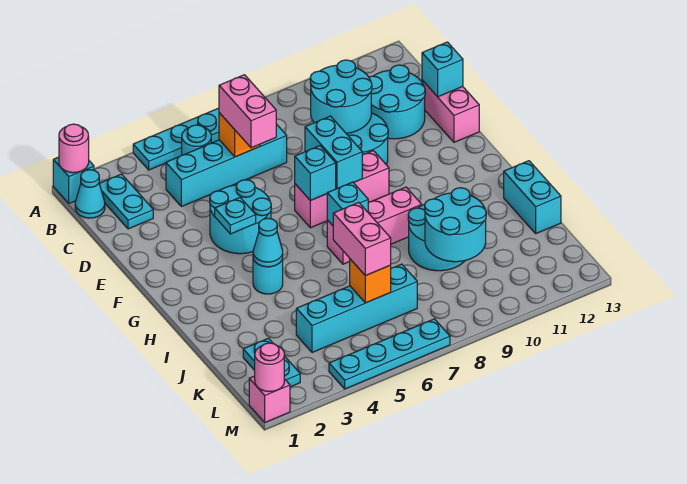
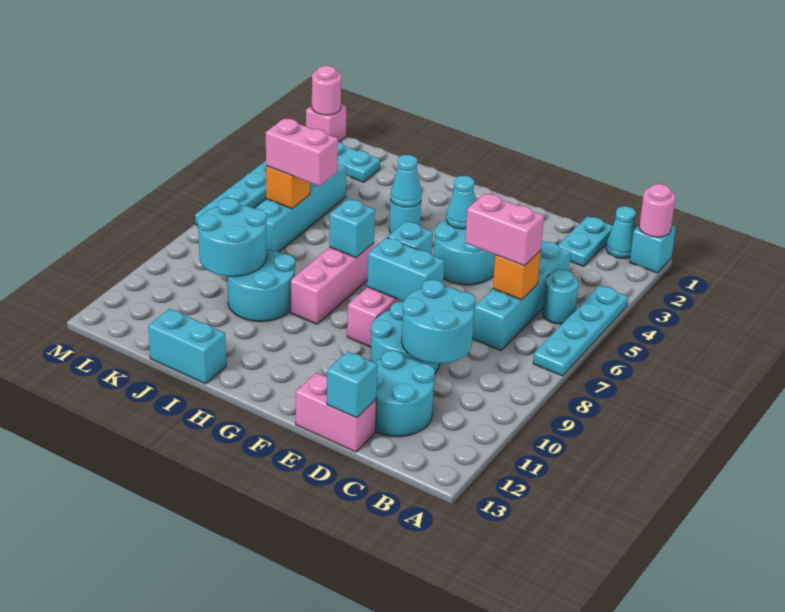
cyan plate B2:C2 level 1 -> cyan plate C1:C2 level 1
cyan plate F4 level 2 -> cyan cone F4 level 2

